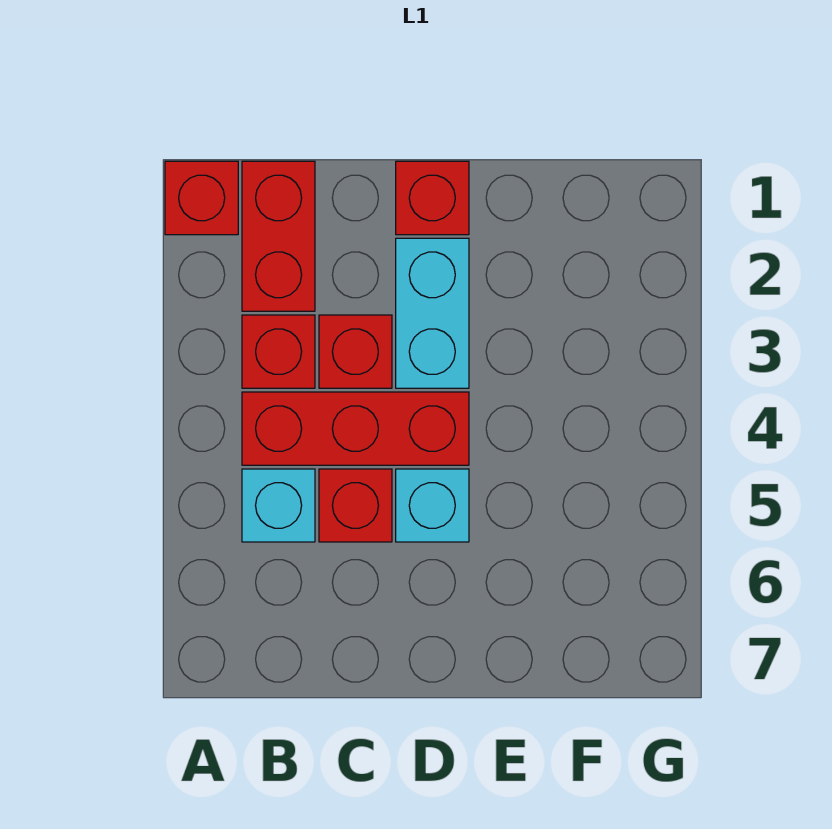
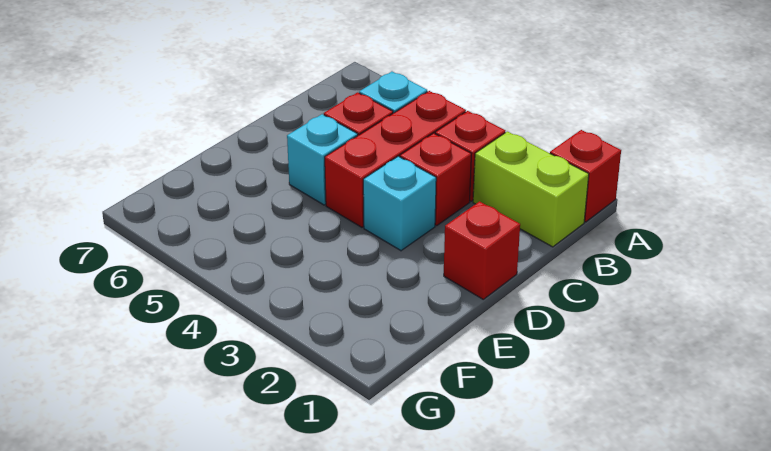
red brick B1:B2 level 1 -> lime brick B1:B2 level 1
cyan brick D2:D3 level 1 -> cyan brick D3 level 1

